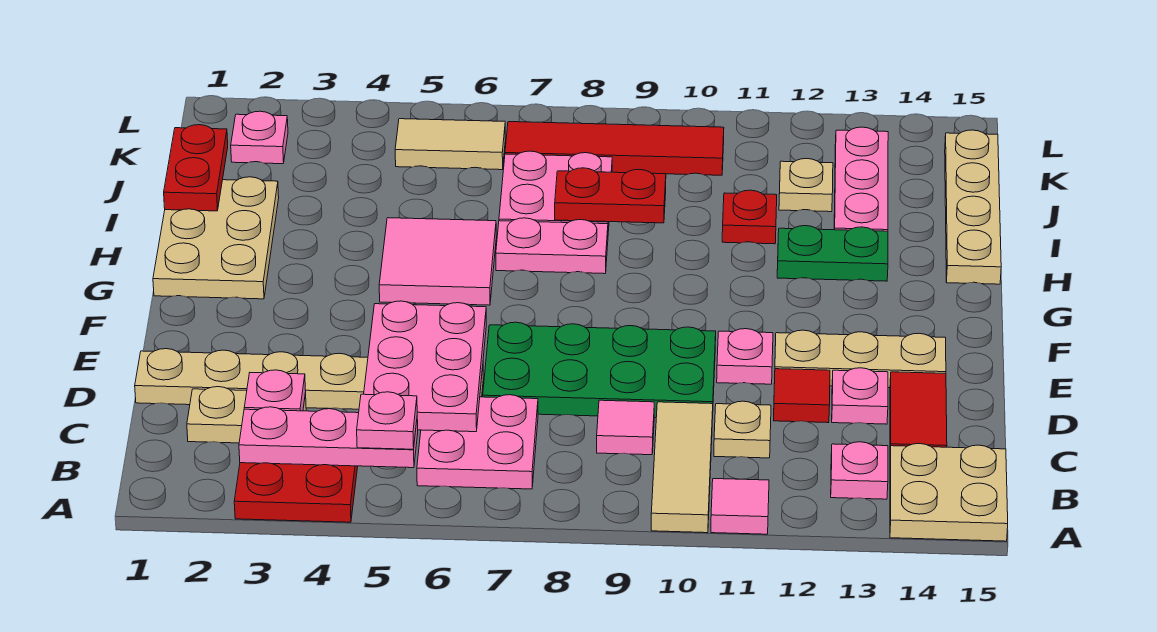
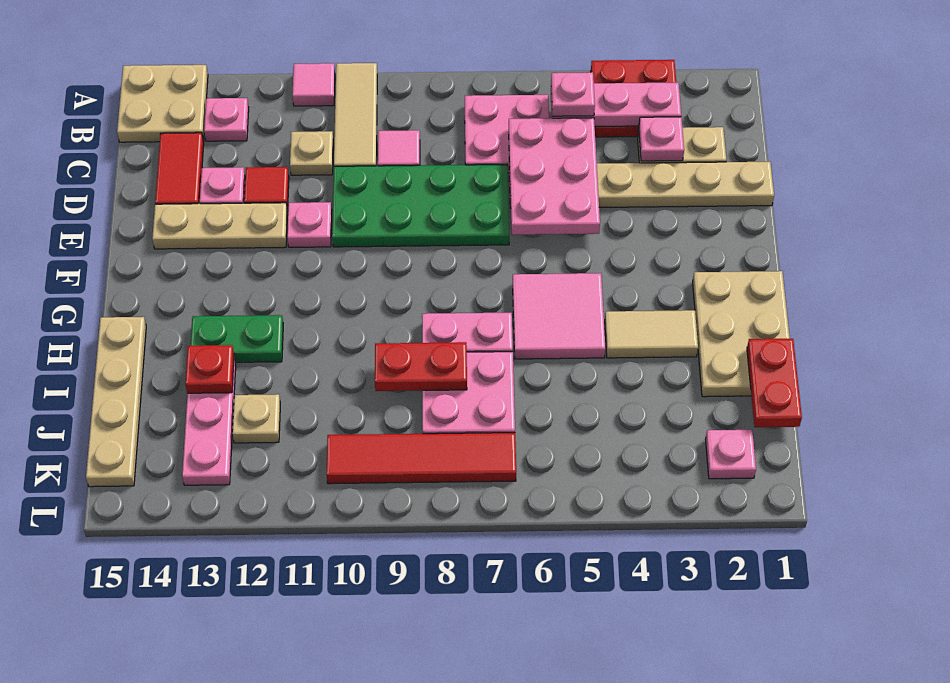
red plate I11 level 1 -> red plate I13 level 2
tan tile K5:K6 level 1 -> tan tile H3:H4 level 1

